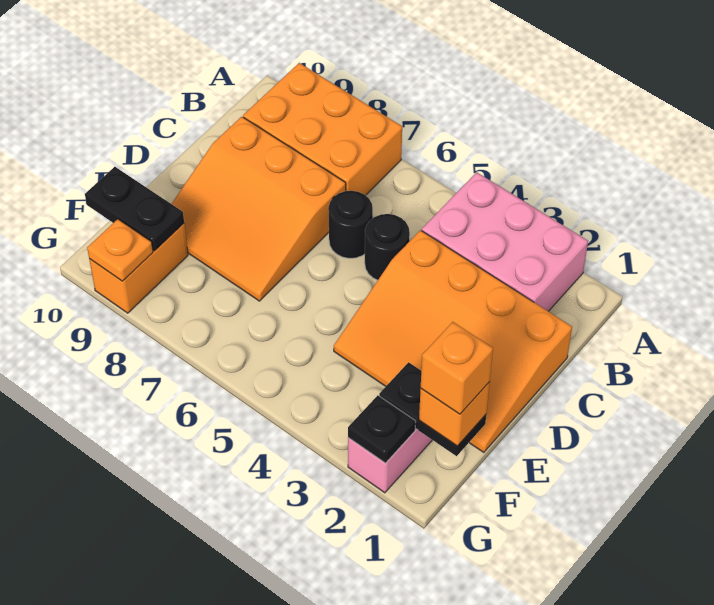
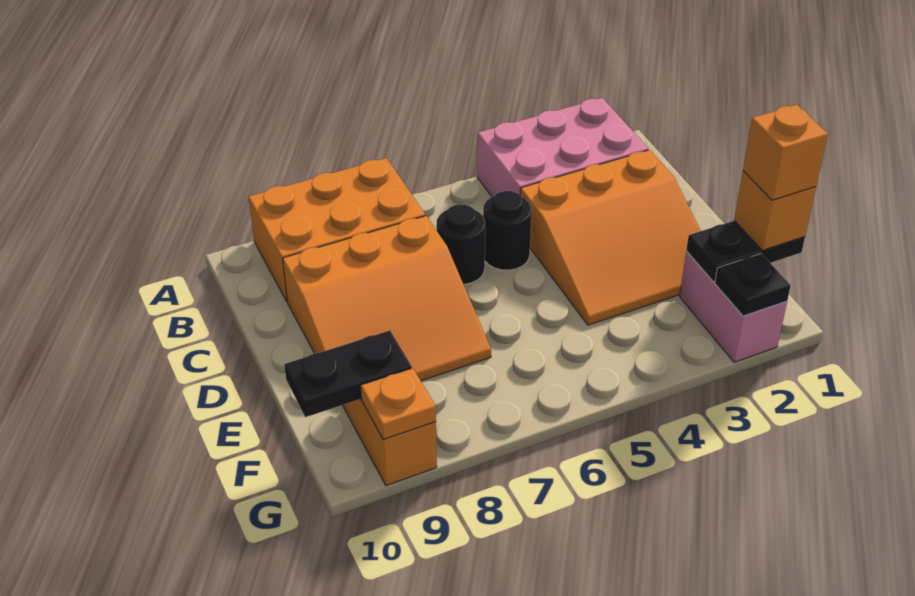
orange slope C1:E4 level 1 top C -> orange slope C2:E4 level 1 top C

